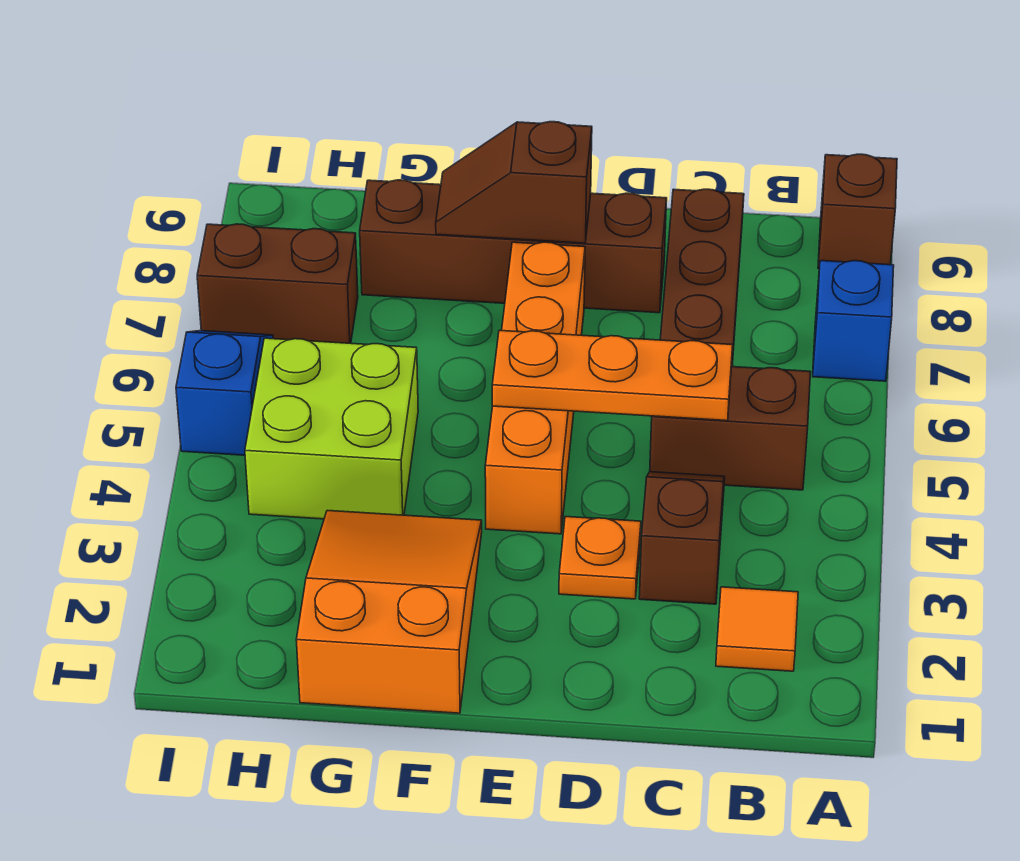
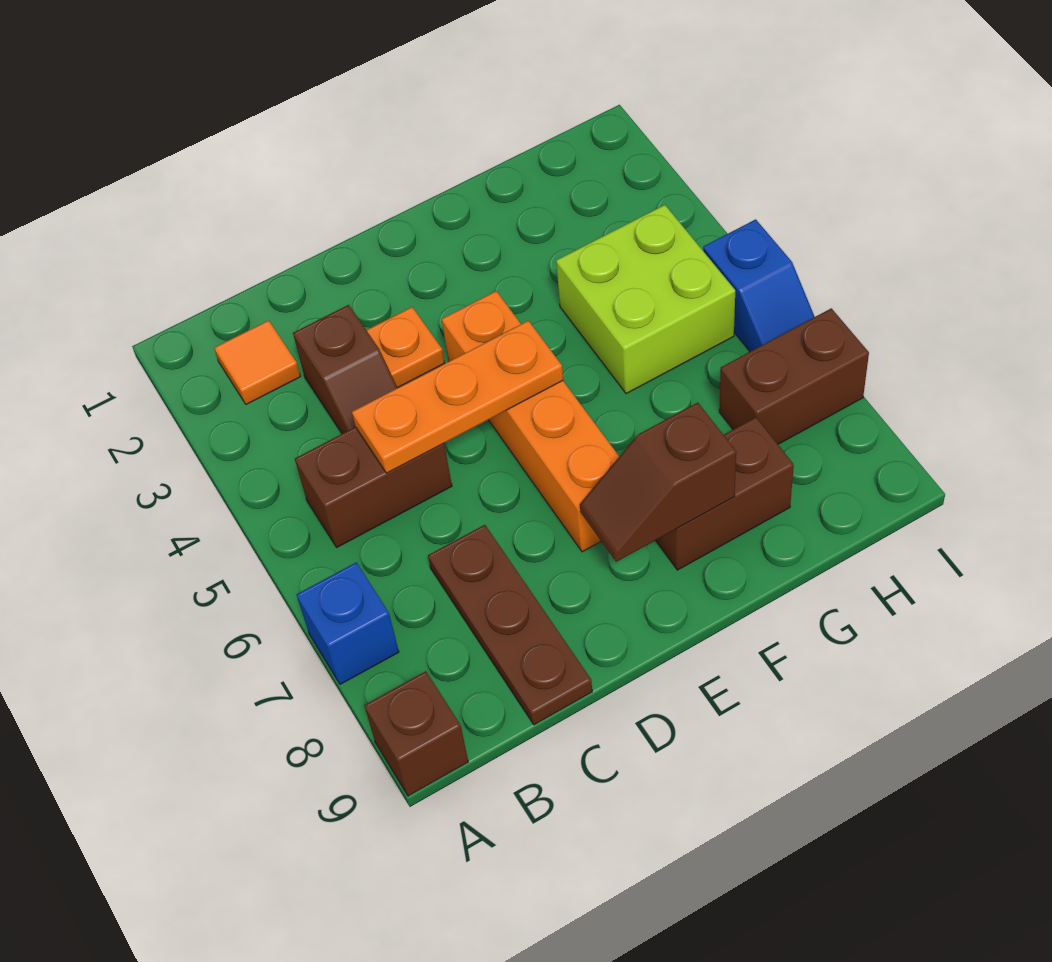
brown brick D8:G8 level 1 -> brown brick F8:G8 level 1
brown slope E8:F8 level 2 top E -> brown slope E8:F8 level 2 top F
orange slope F1:G3 level 1 top 1 -> none

